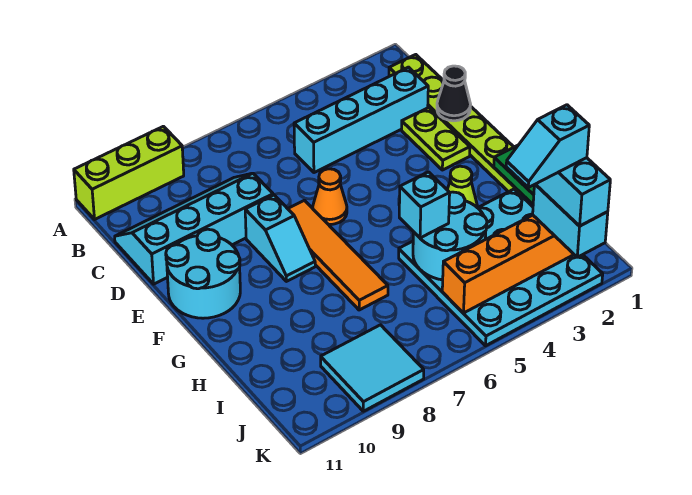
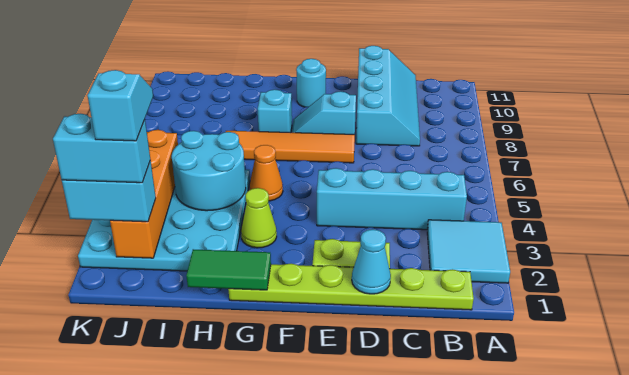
lime brick A9:A11 level 1 -> none
cyan brick C2:C5 level 1 -> cyan brick B4:E4 level 1
black cone D1 level 2 -> cyan cone D1 level 2
orange cone E6 level 1 -> orange cone G5 level 1
cyan round brick E10:F11 level 1 -> cyan round brick F10 level 1
cyan brick H5 level 3 -> cyan brick G8 level 1
cyan tile J8:K9 level 1 -> cyan tile A2:B3 level 1

